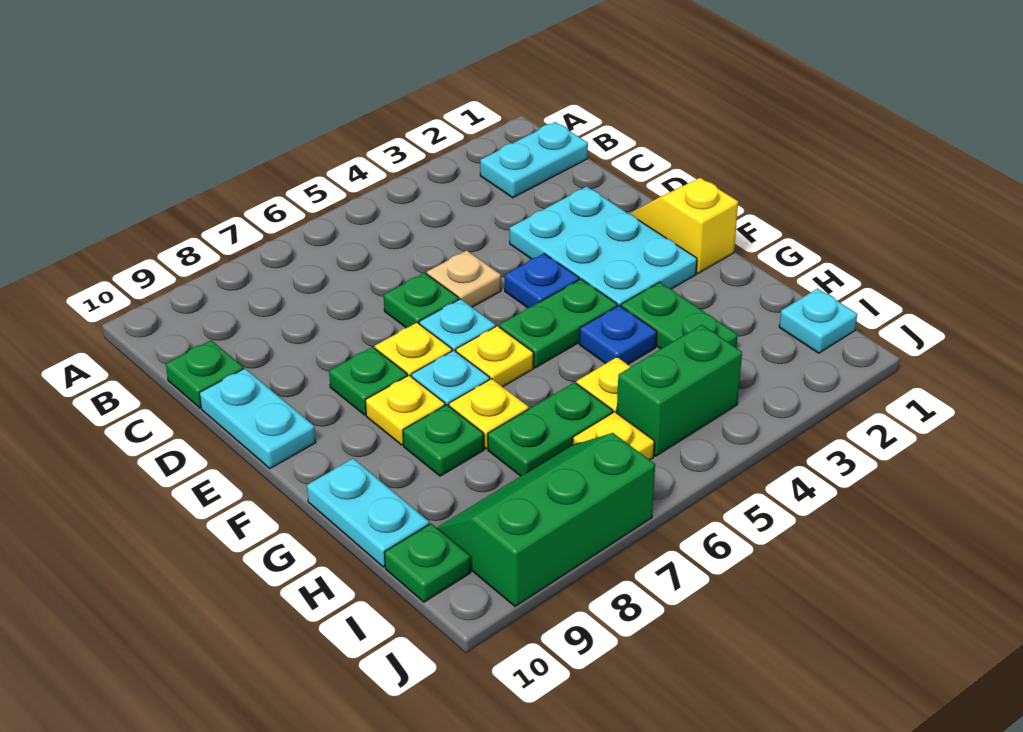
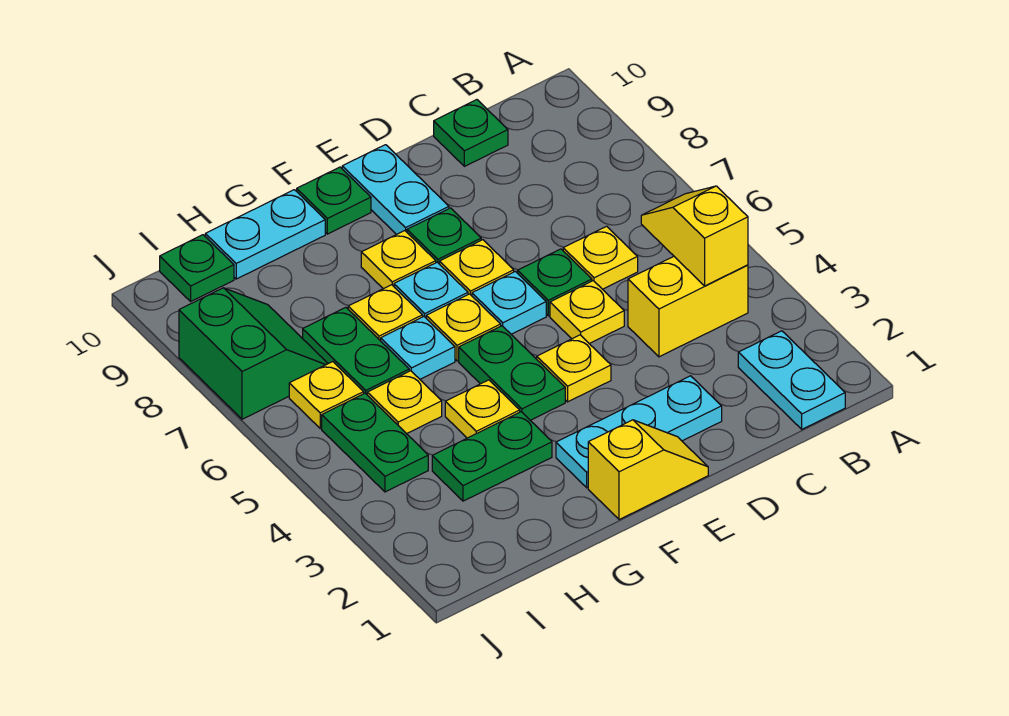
none -> yellow brick B4:C4 level 1
none -> yellow slope B4:B5 level 2 top 4
none -> yellow plate C6 level 1
cyan plate D2:F3 level 1 -> cyan plate D2:F2 level 1
tan plate D5 level 1 -> yellow plate D5 level 1
cyan plate D10:E10 level 1 -> cyan plate E9:E10 level 1
blue plate E4 level 1 -> yellow plate E4 level 1
blue plate G4 level 1 -> yellow plate G4 level 1
green plate G8 level 1 -> green plate F10 level 1
cyan plate I1 level 1 -> cyan plate G6 level 1
green brick I4:I5 level 1 -> green plate I4:I5 level 1
green slope I7:J9 level 1 top J -> green slope I7:J8 level 1 top J

